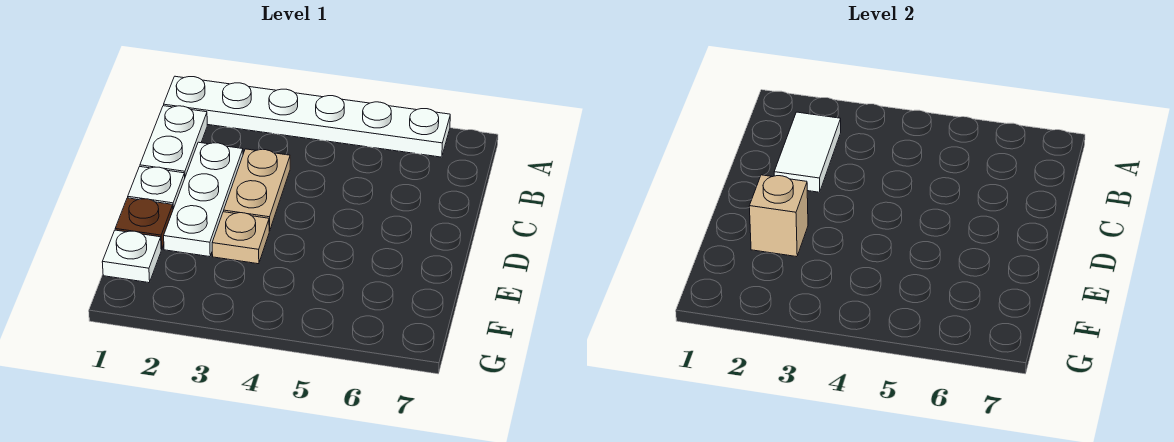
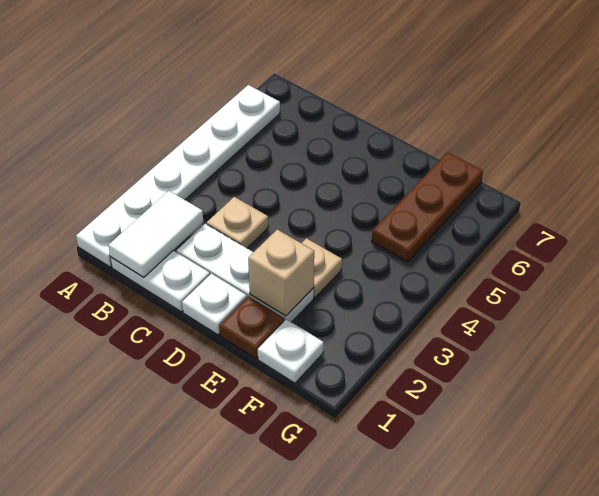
white tile B2:C2 level 2 -> white tile B1:B2 level 2
tan plate C3:D3 level 1 -> tan plate C3 level 1
none -> brown plate F5:F7 level 1

